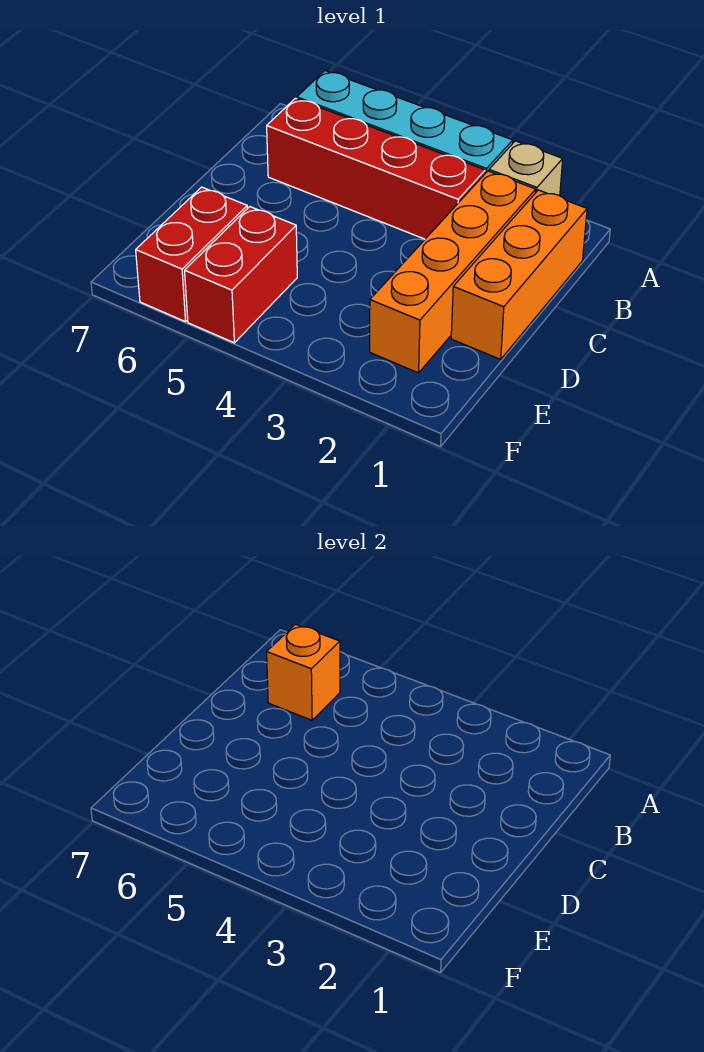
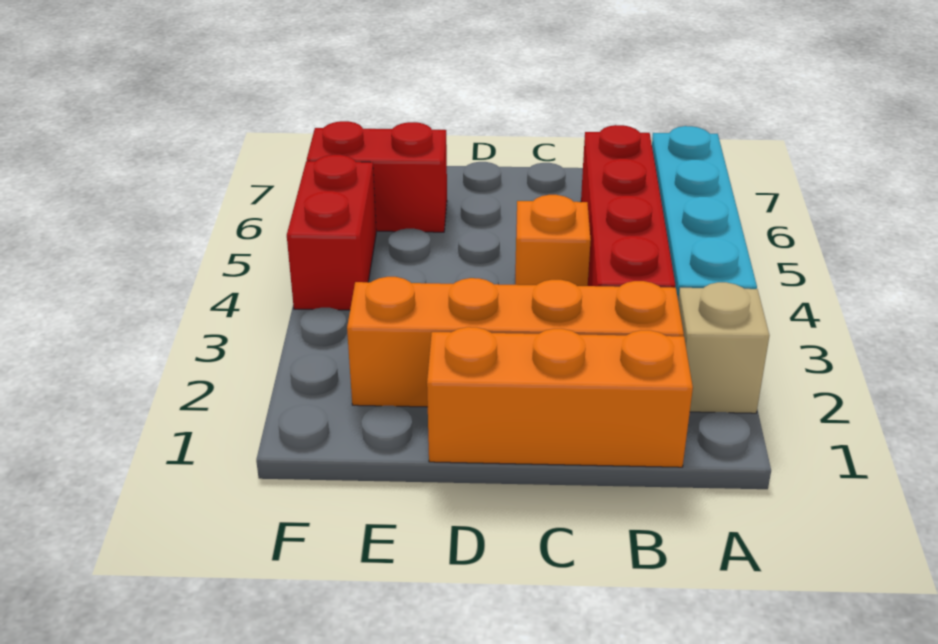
orange brick B6 level 2 -> orange brick C4 level 1
red brick E5:F5 level 1 -> red brick F4:F5 level 1

